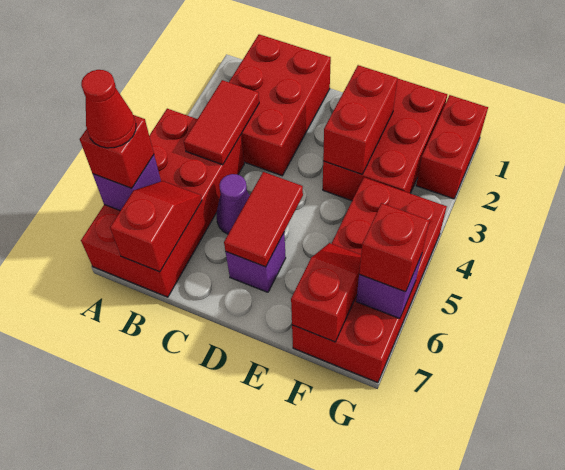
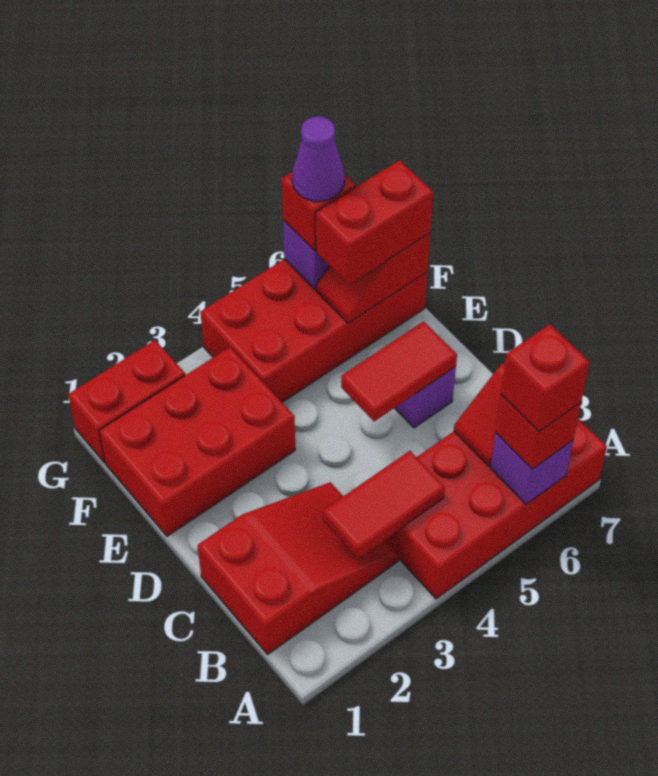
red cone A6 level 4 -> red brick A6 level 4
red brick B1:C3 level 1 -> red slope B1:C3 level 1 top 1
purple cone C5 level 1 -> purple cone G6 level 4
red brick E2:E3 level 2 -> red brick F6:F7 level 3

